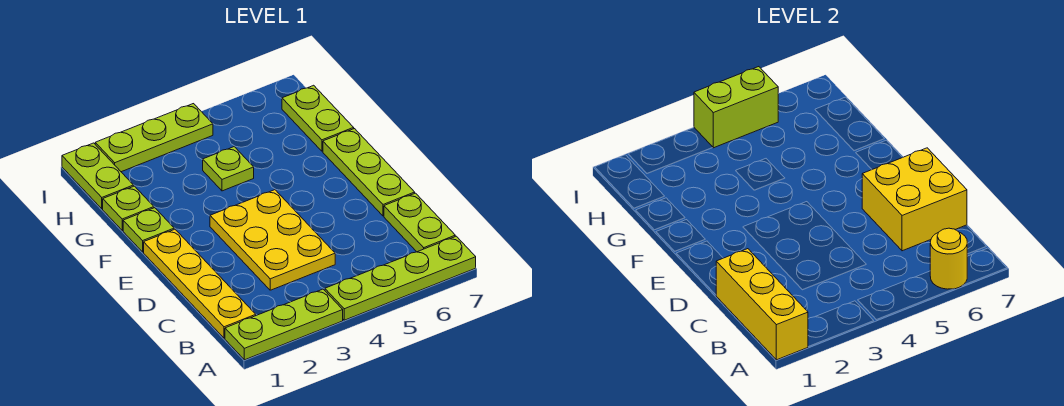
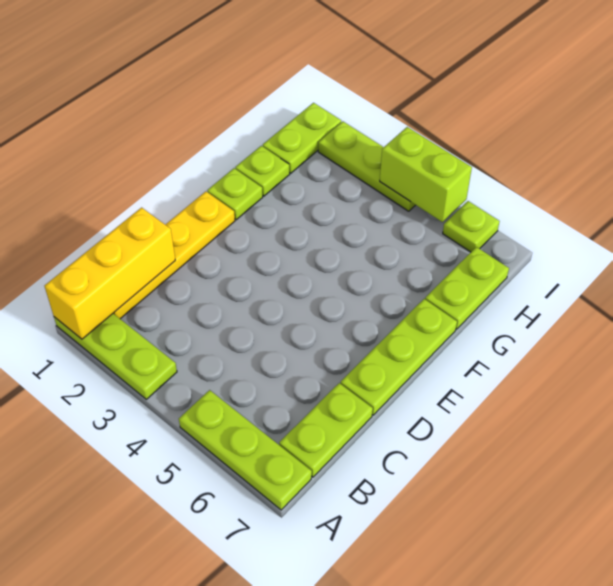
lime plate A4:A7 level 1 -> lime plate A5:A7 level 1
yellow round brick A6 level 2 -> none
yellow plate C3:E4 level 1 -> none
yellow brick C6:D7 level 2 -> none
lime plate G4 level 1 -> lime plate I6 level 1

